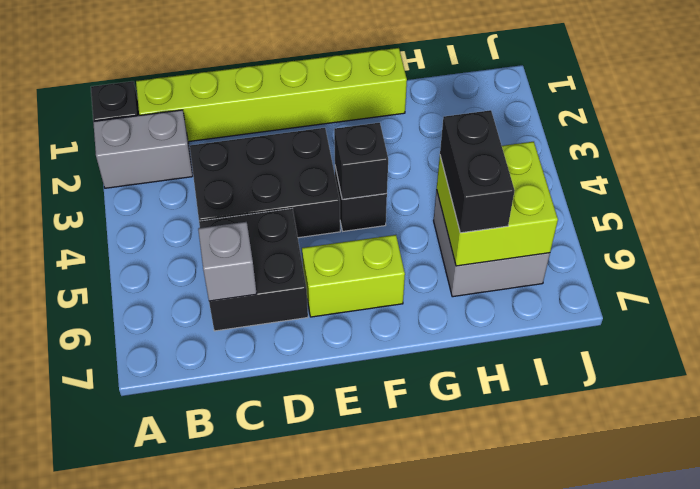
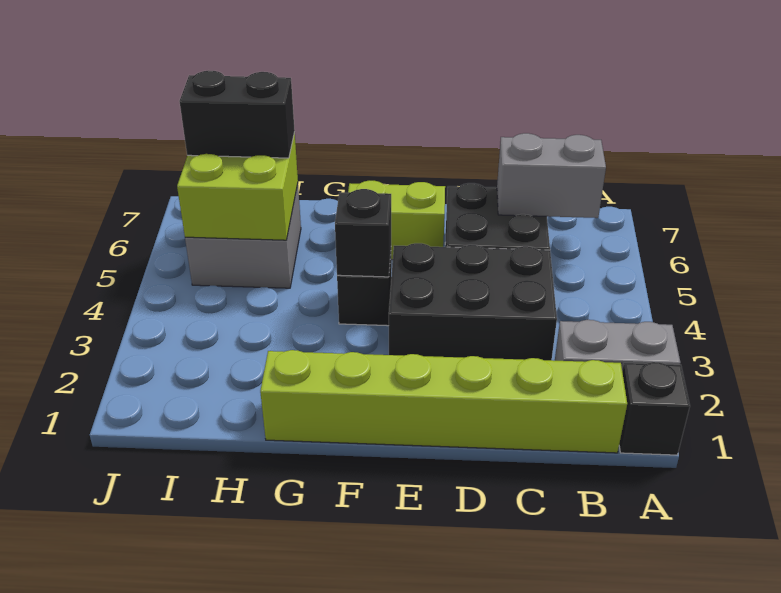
grey brick C6 level 2 -> grey brick B6:C6 level 2
black brick H5:H6 level 3 -> black brick H6:I6 level 3

